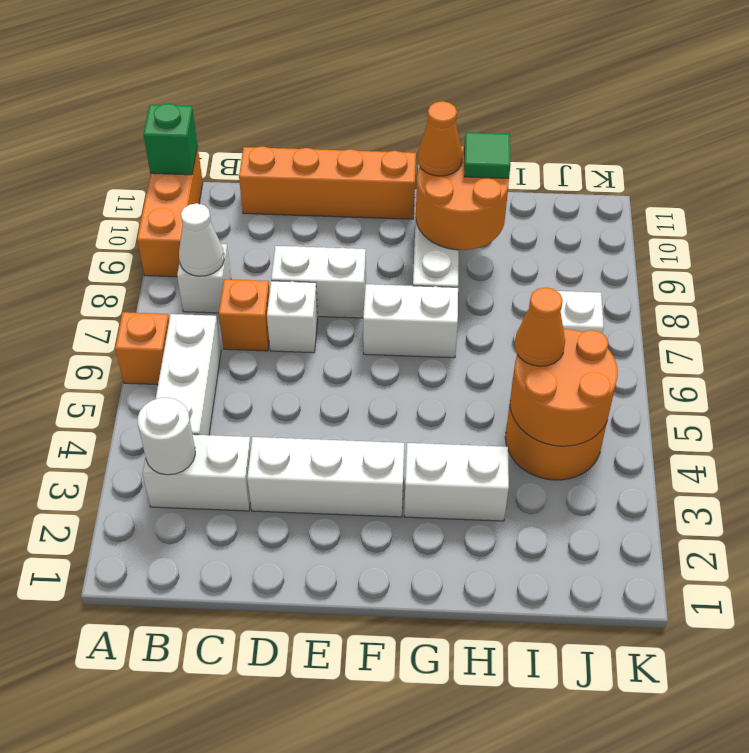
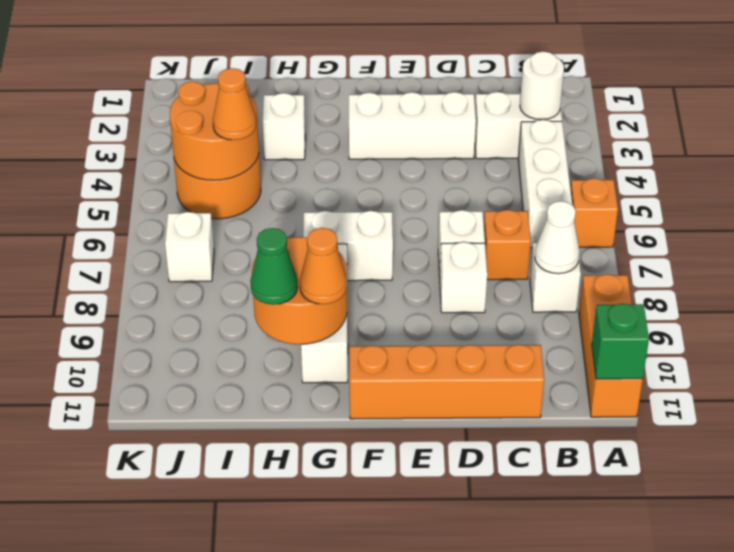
white brick D8:E8 level 1 -> white brick D8 level 1
white brick G3:H3 level 1 -> white brick H3 level 1
green tile H10 level 3 -> green cone H10 level 3

